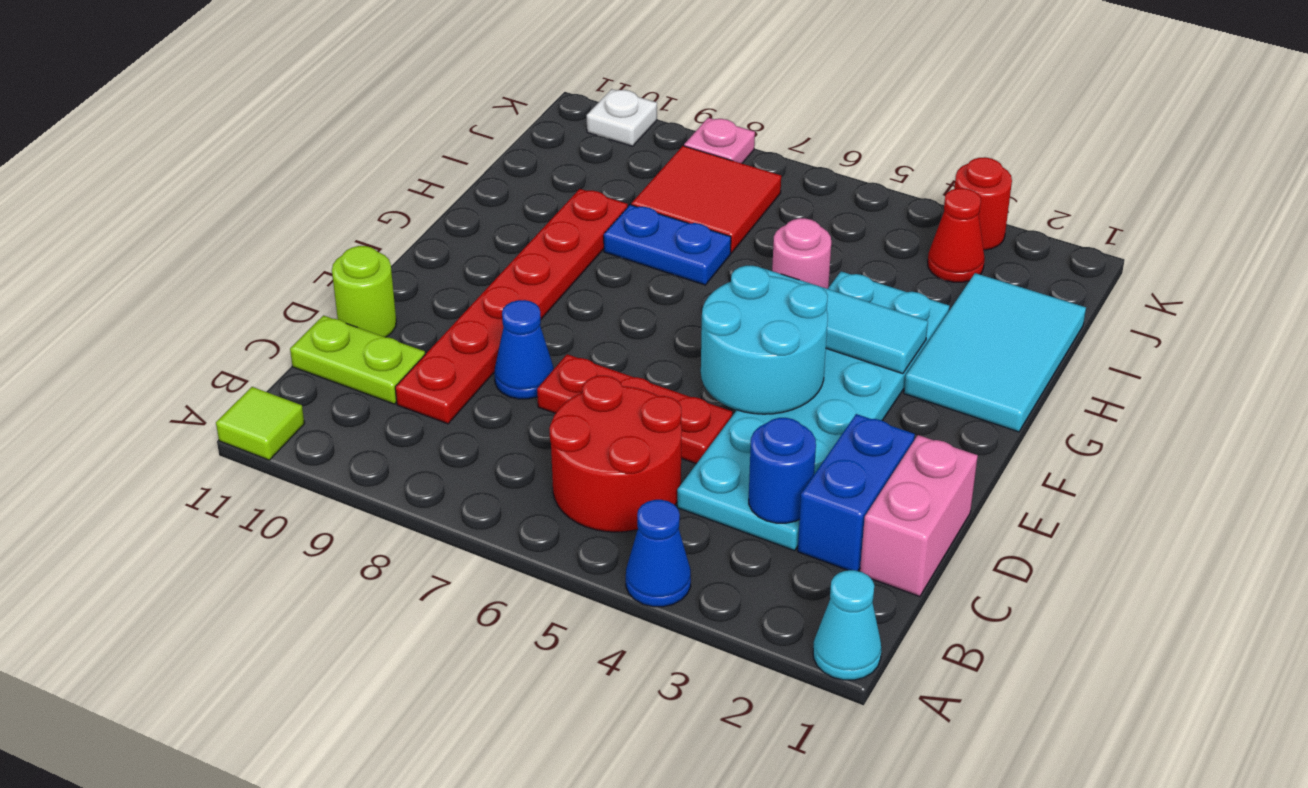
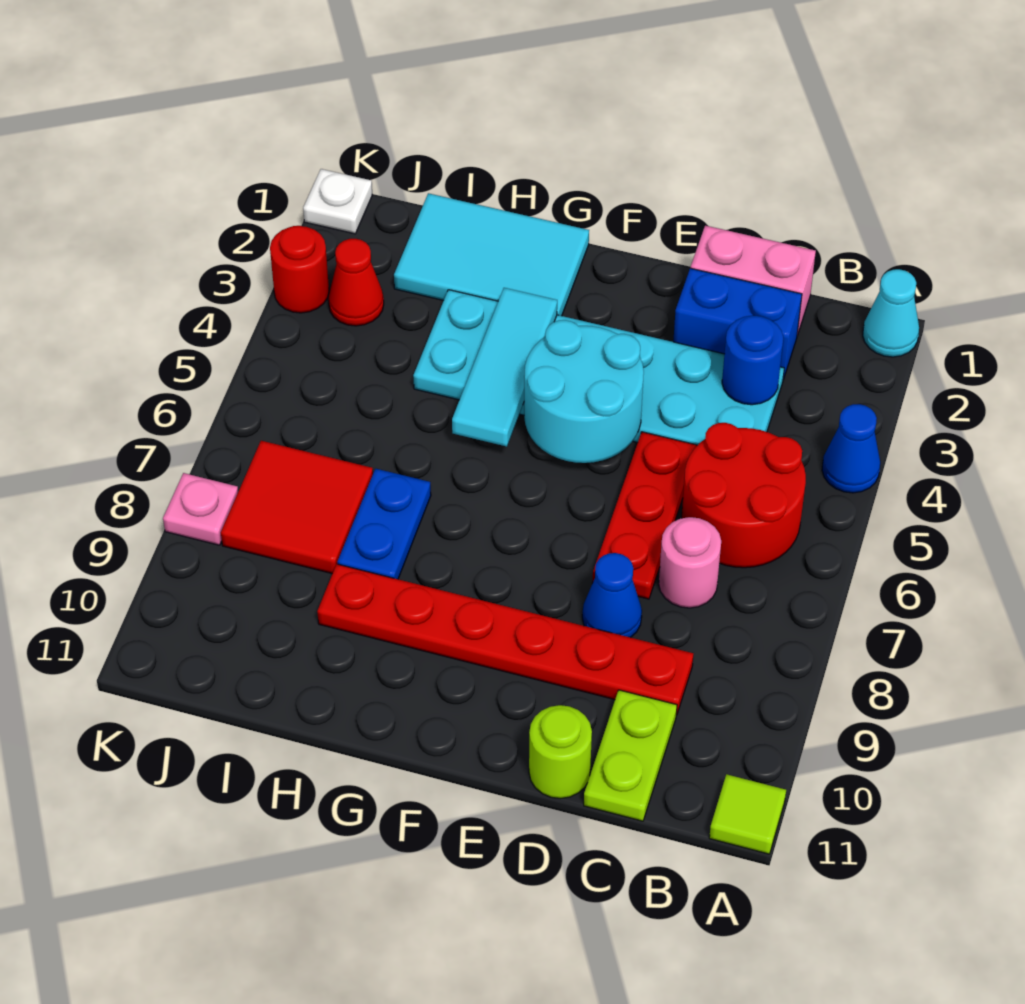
pink round brick H5 level 1 -> pink round brick C7 level 1
white plate K10 level 1 -> white plate K1 level 1

